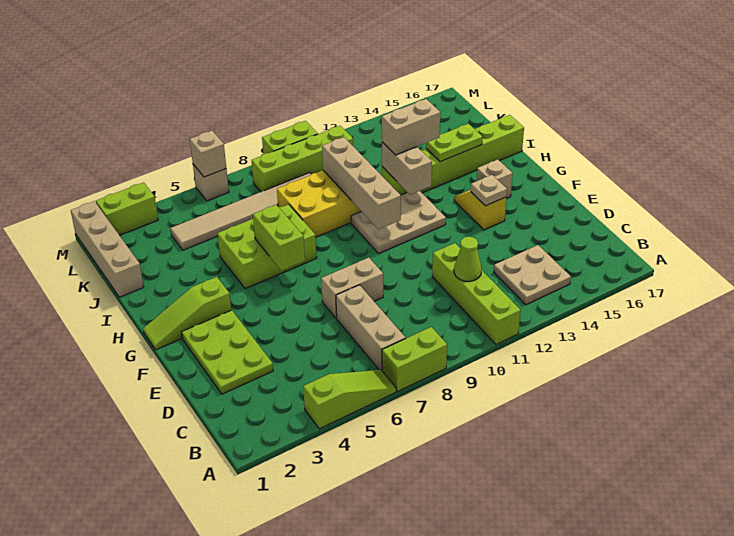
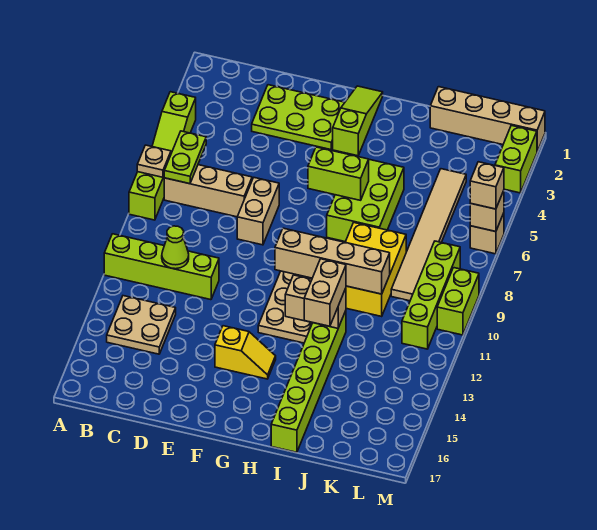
tan plate F14 level 2 -> tan plate A7 level 2
tan brick G15 level 1 -> tan brick M6 level 3
lime plate I14:I15 level 2 -> lime plate B6:B7 level 2

